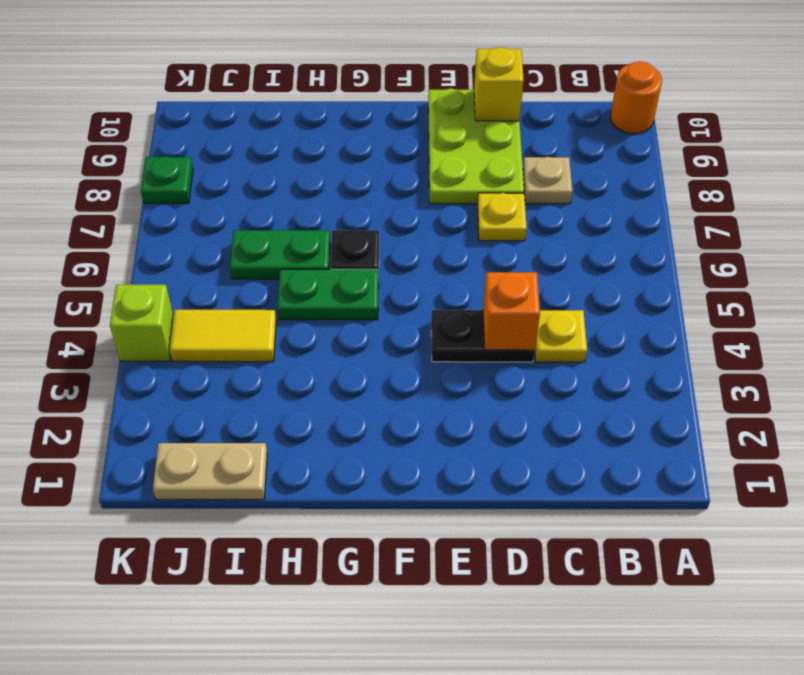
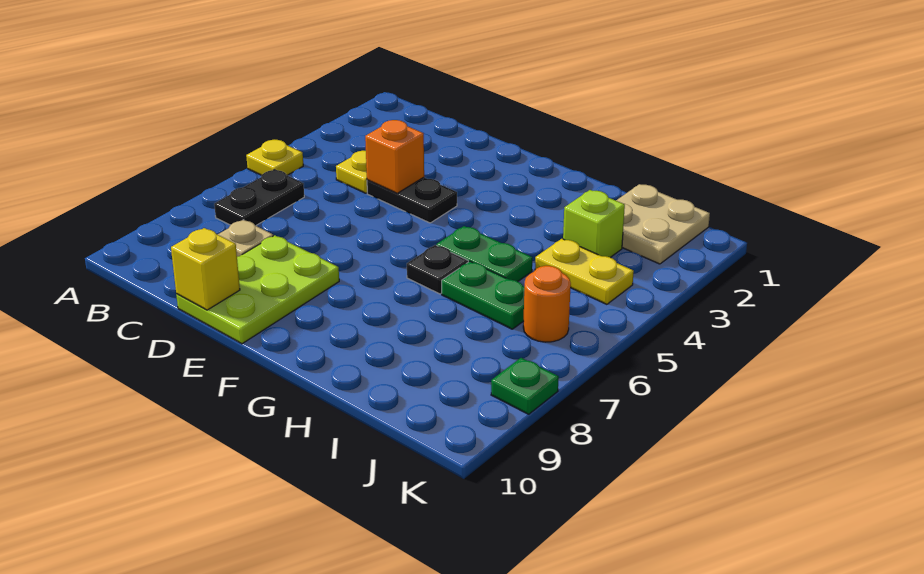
orange round brick A10 level 1 -> orange round brick J6 level 1
none -> black plate B6:B7 level 1
yellow plate D7 level 1 -> yellow plate A5 level 1
tan plate I1:J1 level 1 -> tan plate I1:J2 level 1
yellow tile I4:J4 level 1 -> yellow plate I4:J4 level 1
lime brick K4 level 1 -> lime brick I3 level 1

